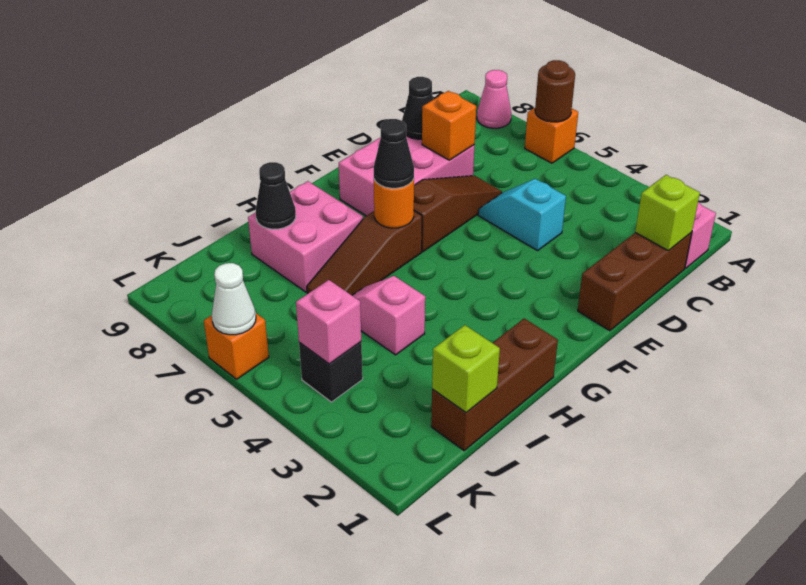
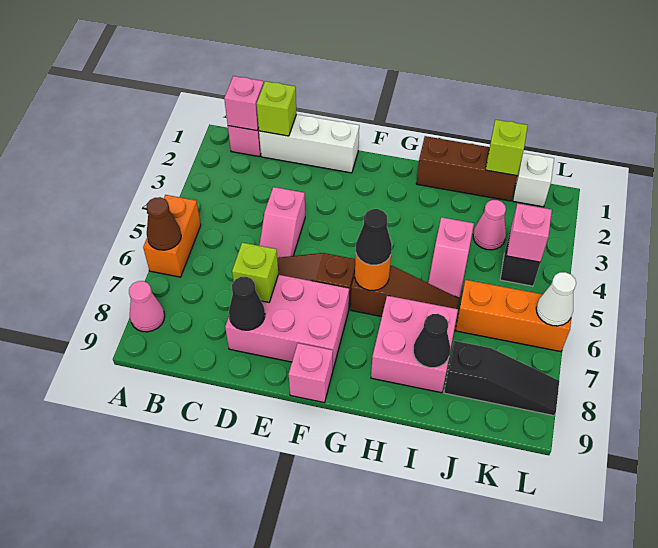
orange brick A6 level 1 -> orange brick A5:A6 level 1
brown round brick A6 level 2 -> brown cone A6 level 2
none -> pink brick B1 level 2
brown brick C1:E1 level 1 -> white brick C1:E1 level 1
cyan slope D4:D5 level 1 top 4 -> pink slope D4:D5 level 1 top 4
orange brick D7 level 2 -> lime brick D7 level 2
none -> pink brick F9 level 1
none -> pink cone J3 level 1
none -> black slope J8:L8 level 1 top J
none -> white brick K1 level 1
orange brick L6 level 1 -> orange brick J6:L6 level 1

